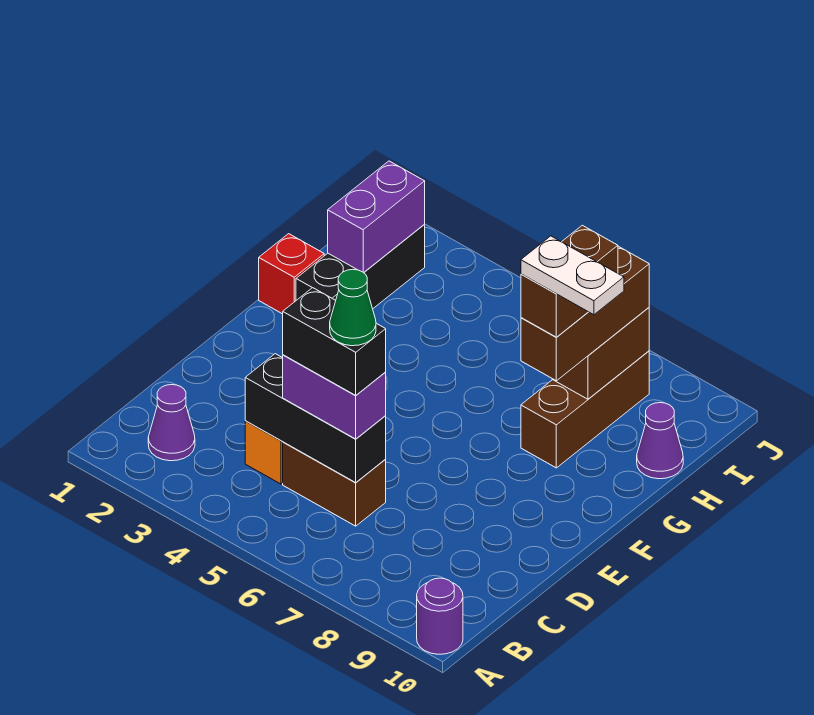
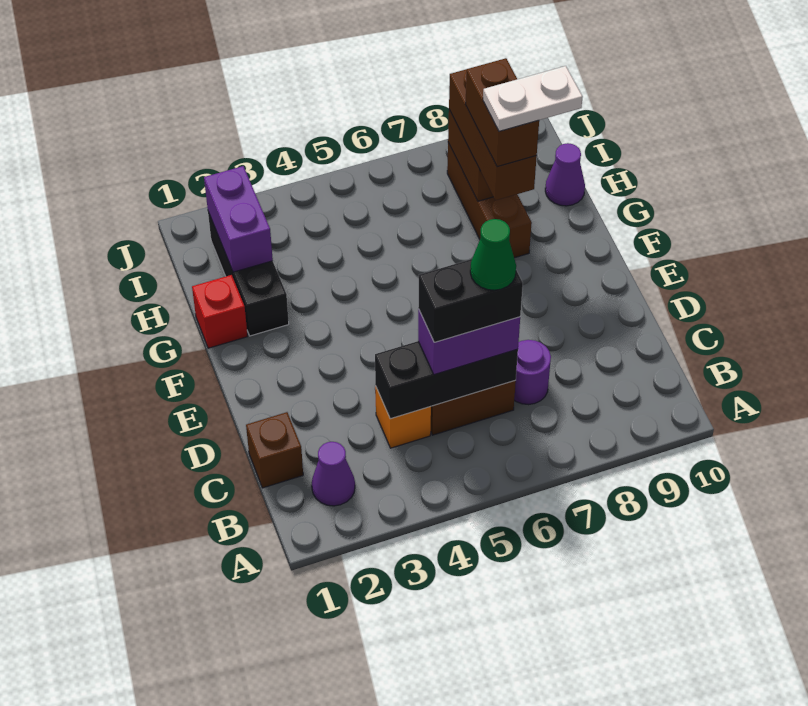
purple round brick A10 level 1 -> purple round brick C7 level 1
none -> brown brick C1 level 1

